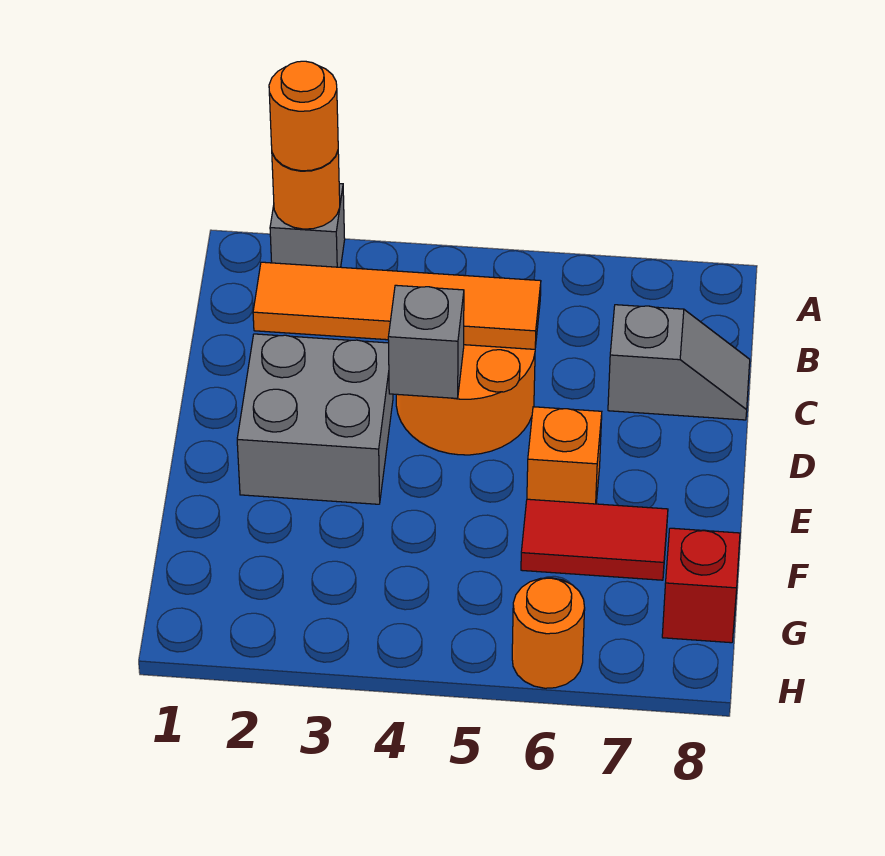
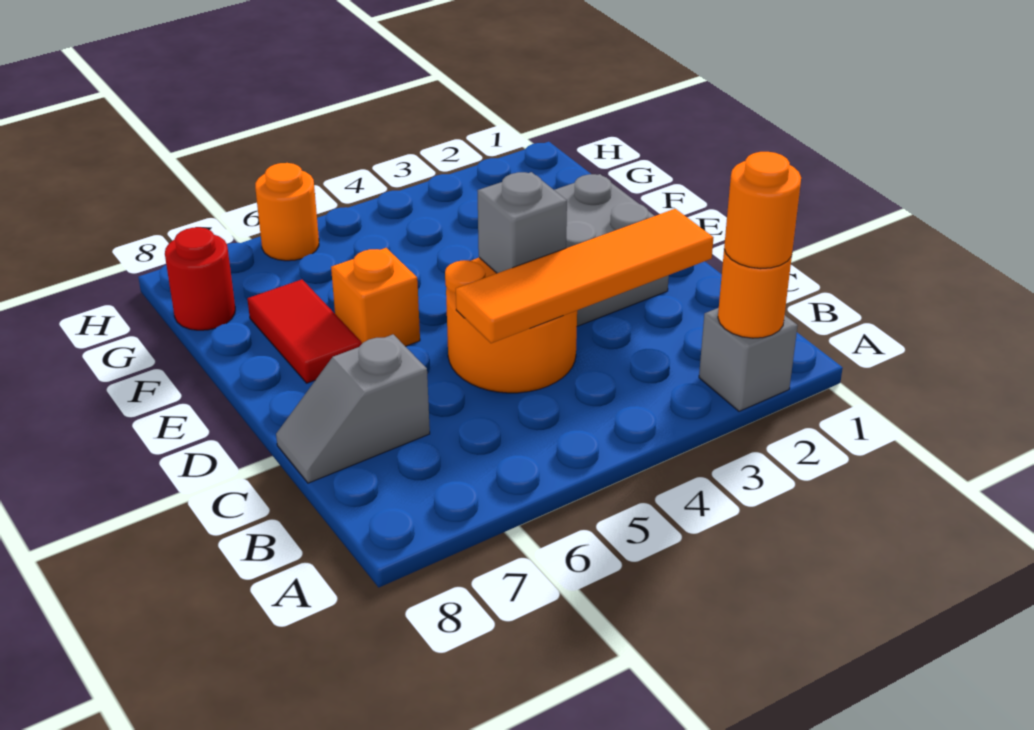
red tile F6:F7 level 1 -> red tile E7:F7 level 1
red brick G8 level 1 -> red round brick G8 level 1

